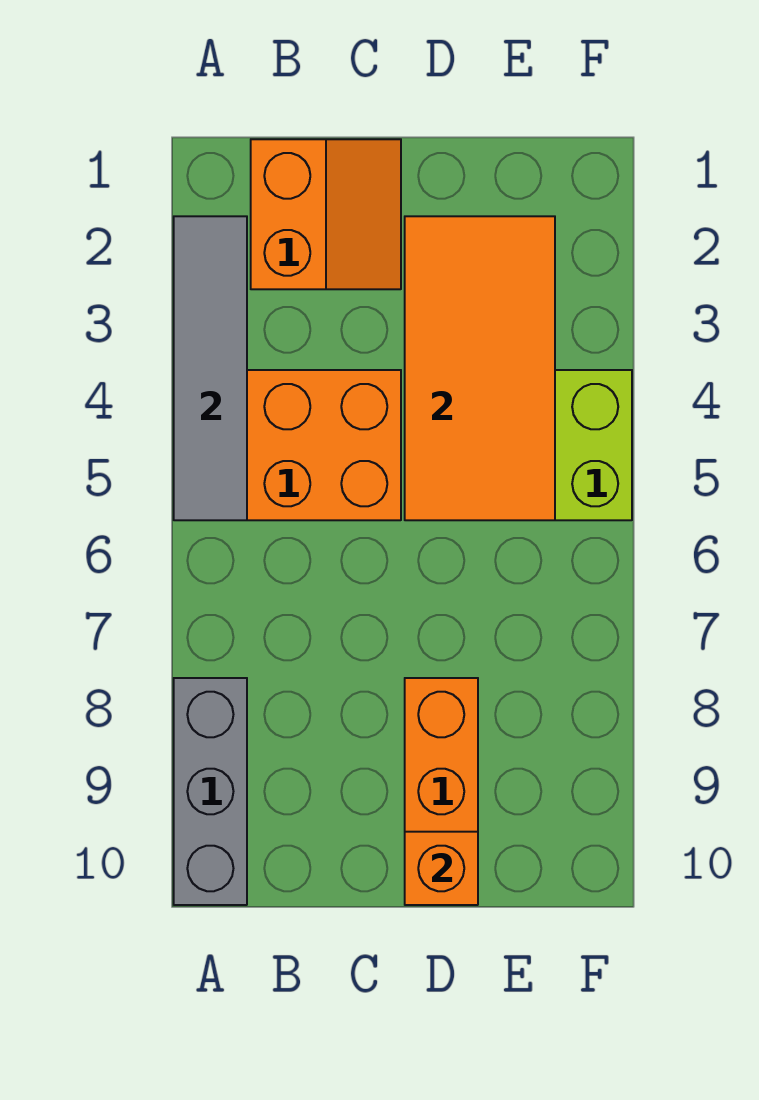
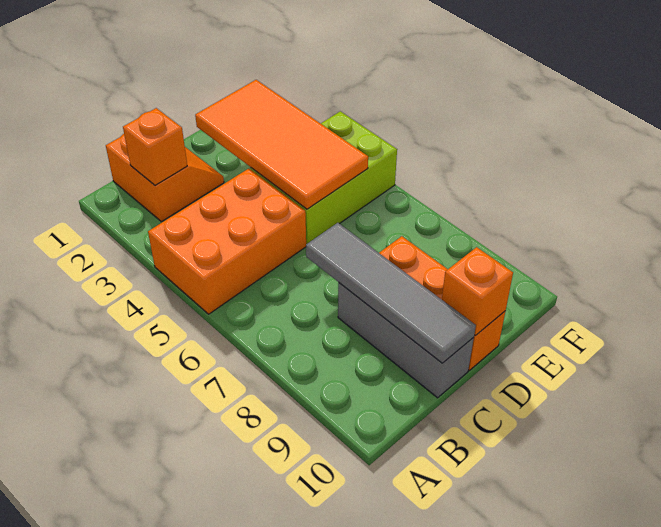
grey tile A2:A5 level 2 -> grey tile C7:C10 level 2
grey brick A8:A10 level 1 -> grey brick C8:C10 level 1
none -> orange brick B2 level 2

